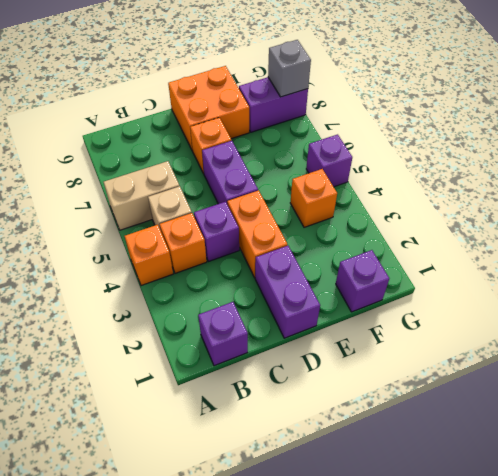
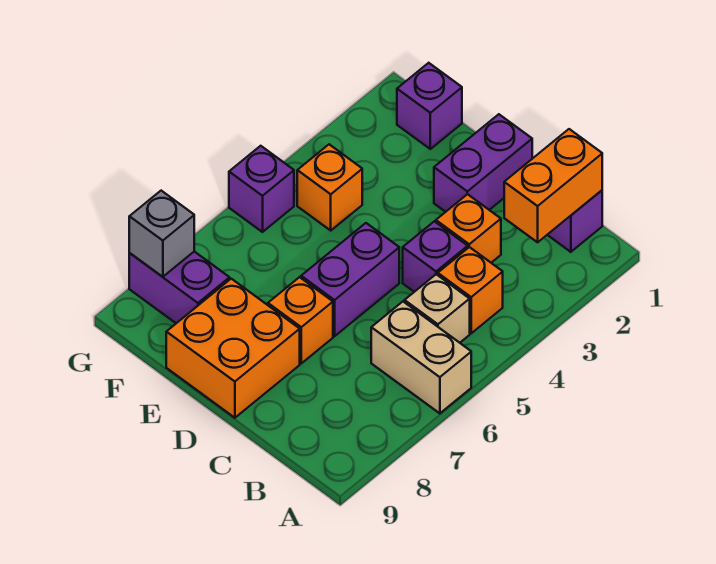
orange brick A4 level 1 -> orange brick C3 level 1
orange brick D3:D4 level 1 -> orange brick B1:B2 level 2

